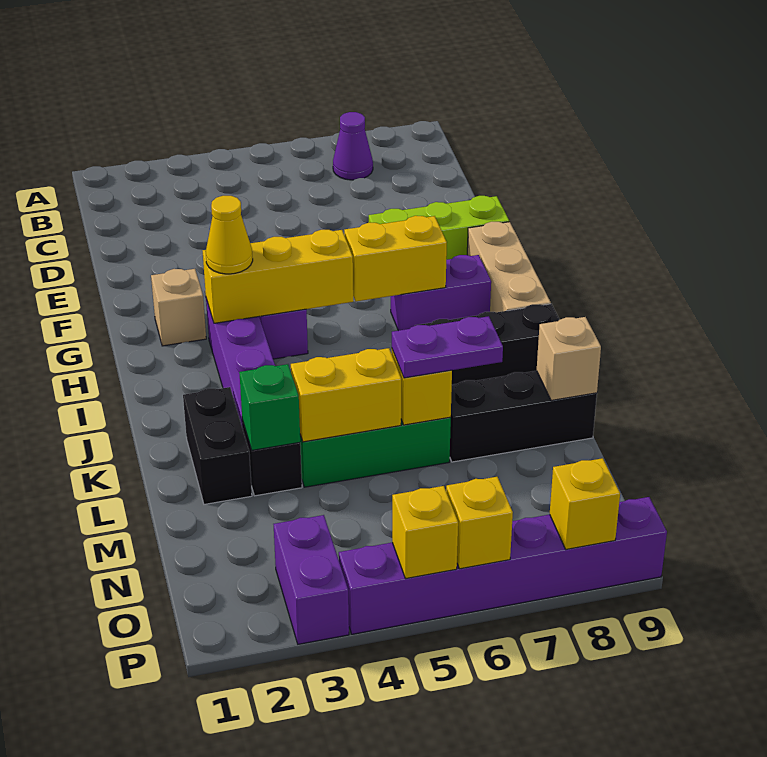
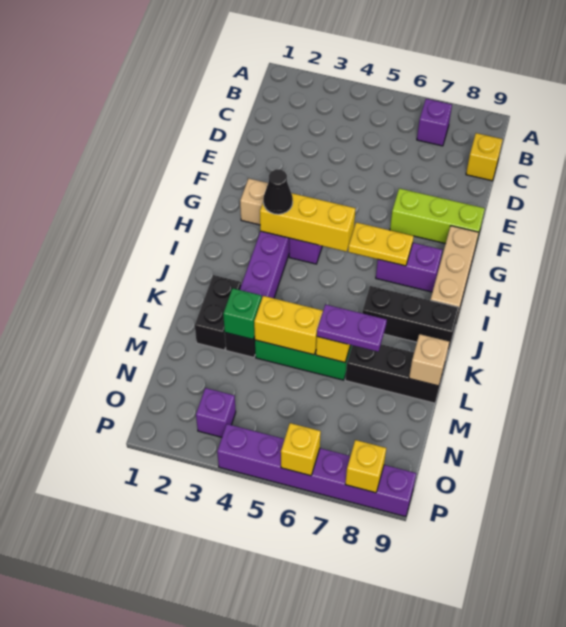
purple cone B7 level 1 -> purple brick B7 level 1
yellow cone H3 level 3 -> black cone H3 level 3
yellow brick H6:H7 level 2 -> yellow plate H6:H7 level 2
purple brick O3:P3 level 1 -> purple brick O3 level 1
yellow brick P5 level 2 -> yellow brick C9 level 1

